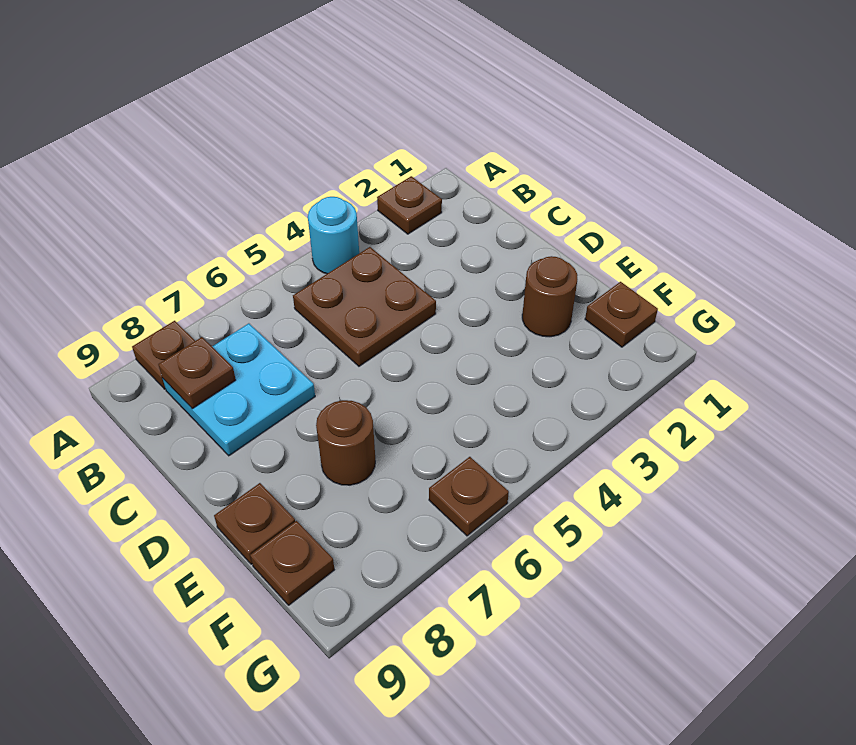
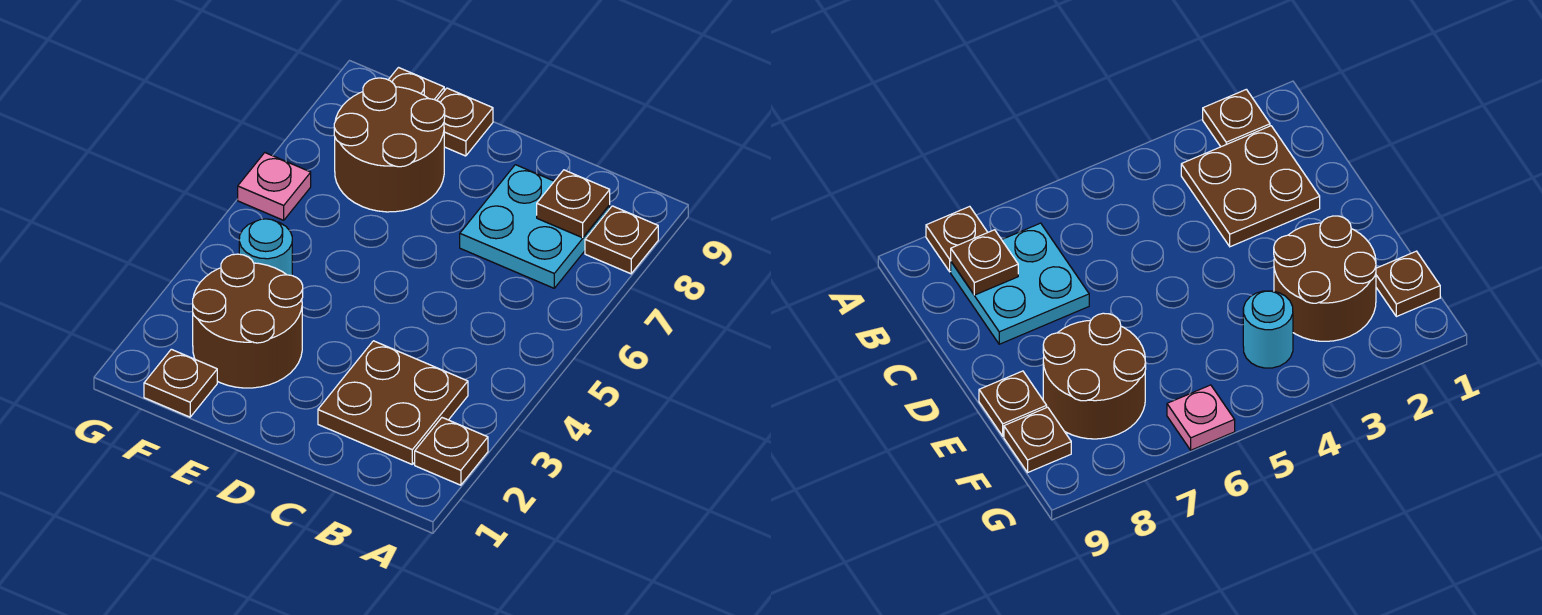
cyan round brick A4 level 1 -> cyan round brick F4 level 1
brown plate B4:C5 level 1 -> brown plate B2:C3 level 1
brown round brick E2 level 1 -> brown round brick E2:F3 level 1
brown round brick E7 level 1 -> brown round brick E7:F8 level 1
brown plate G6 level 1 -> pink plate G6 level 1

